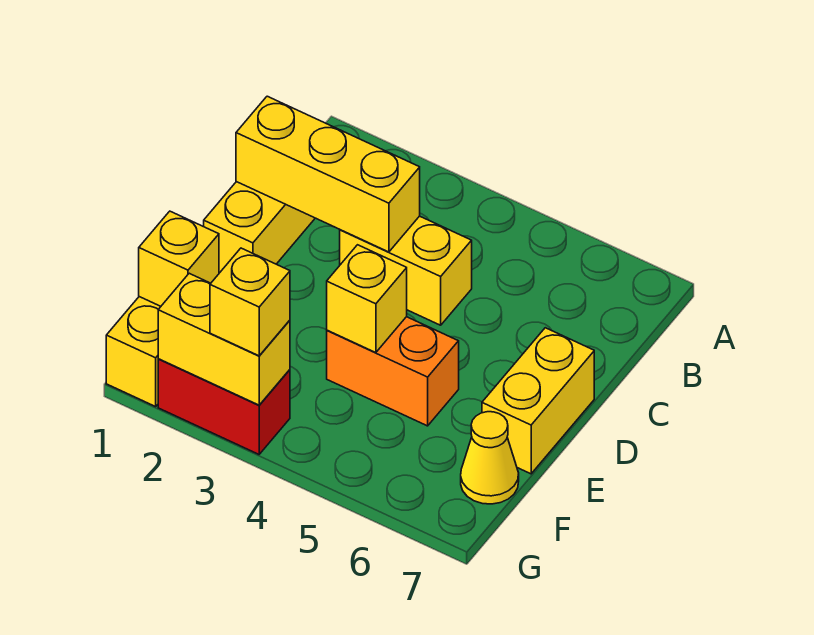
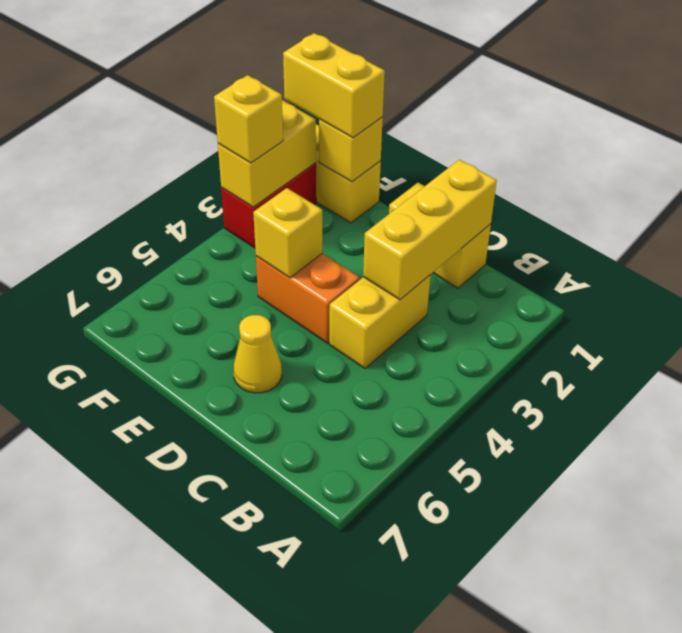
yellow brick D7:E7 level 1 -> yellow brick F1:G1 level 3
orange brick E4:E5 level 1 -> orange brick D4:E4 level 1
yellow cone F7 level 1 -> yellow cone D6 level 1

